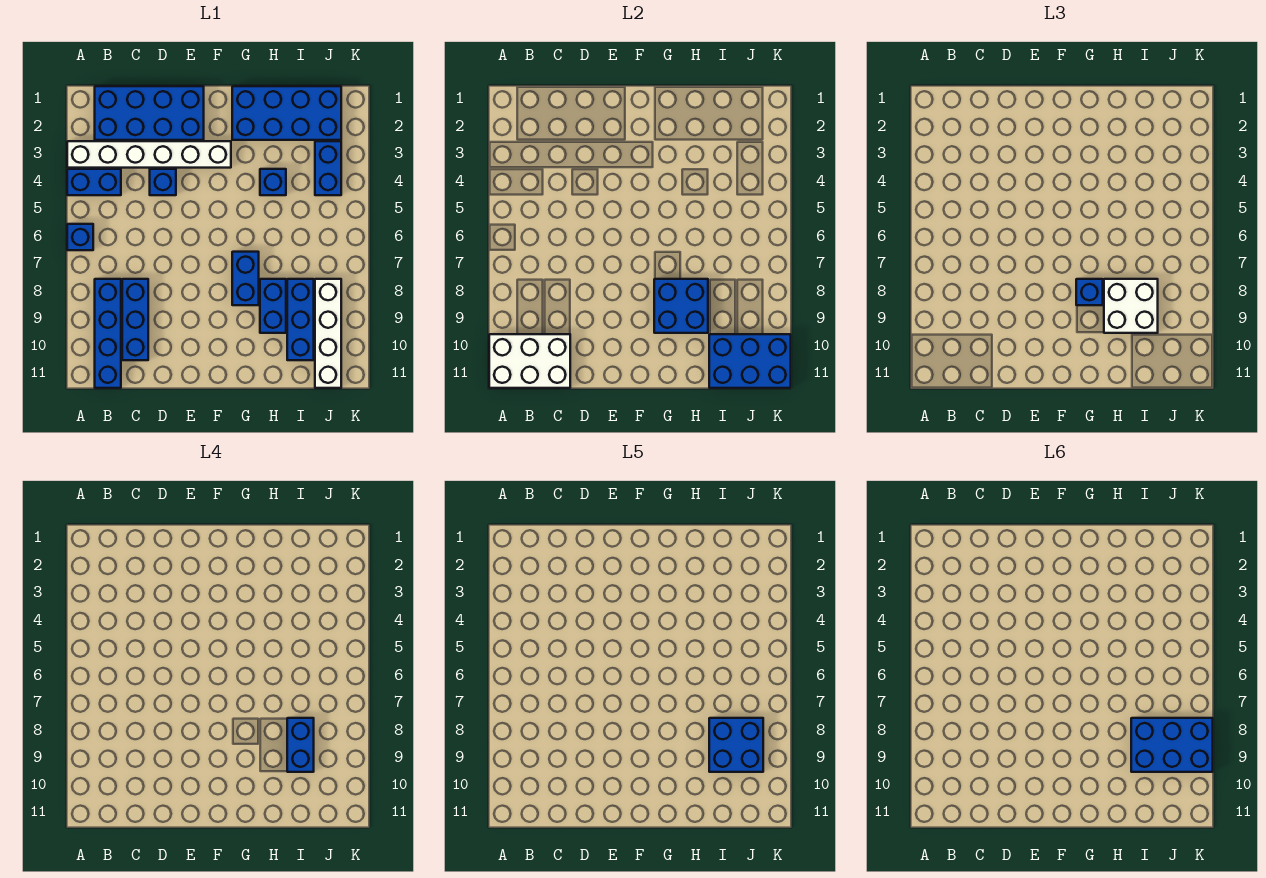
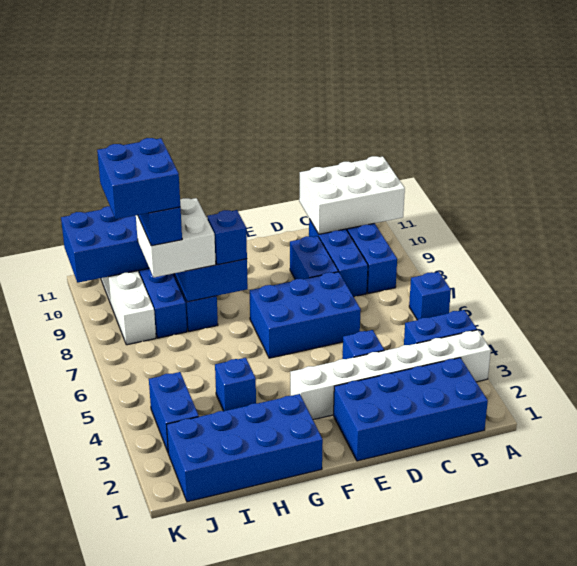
blue brick G7:G8 level 1 -> blue brick D8:D9 level 1
blue brick I8:K9 level 6 -> blue brick D6:F7 level 1

